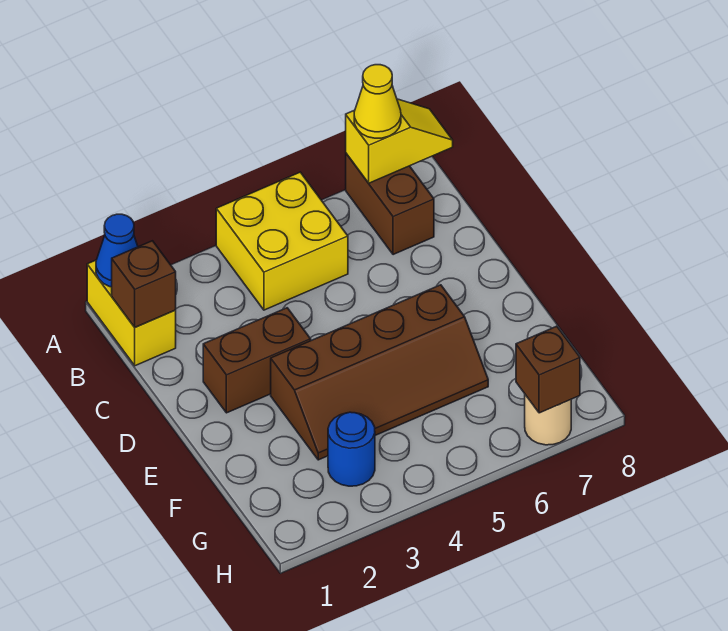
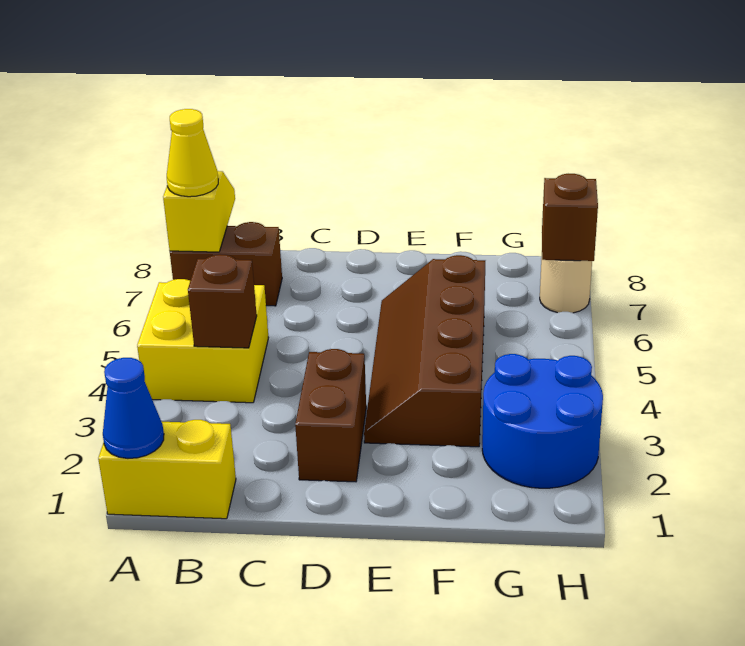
brown brick B1 level 2 -> brown brick B4 level 2
brown slope E3:F6 level 1 top E -> brown slope E3:F6 level 1 top F
blue round brick G3 level 1 -> blue round brick G2:H3 level 1

